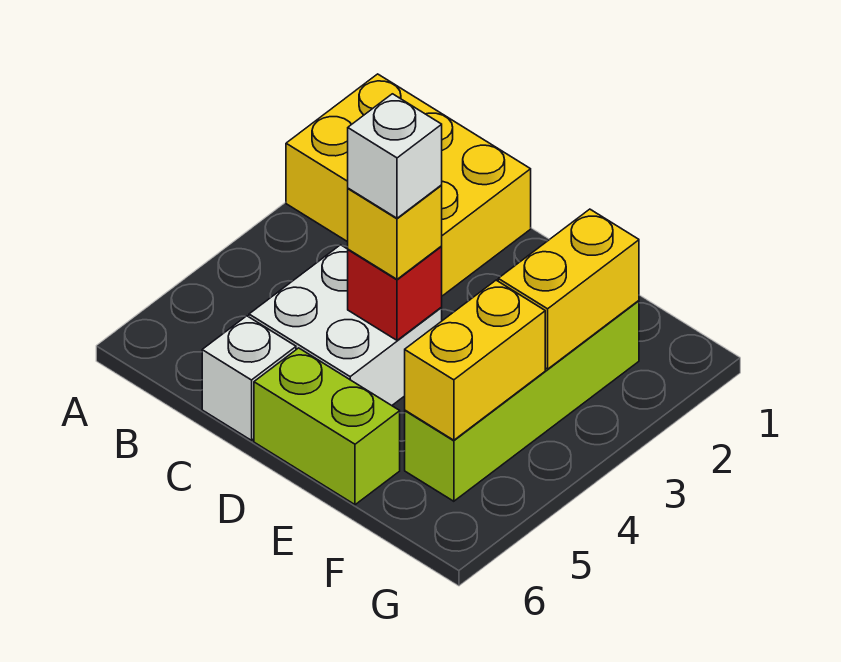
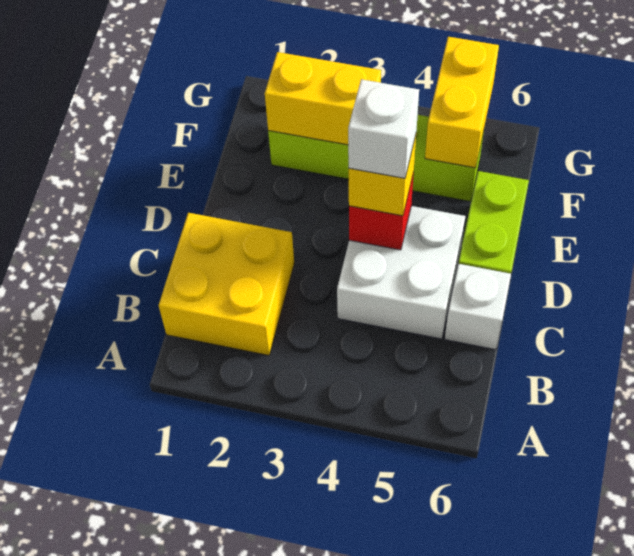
yellow brick A1:C2 level 1 -> yellow brick B1:C2 level 1
yellow brick F4:F5 level 2 -> yellow brick F5:G5 level 2

